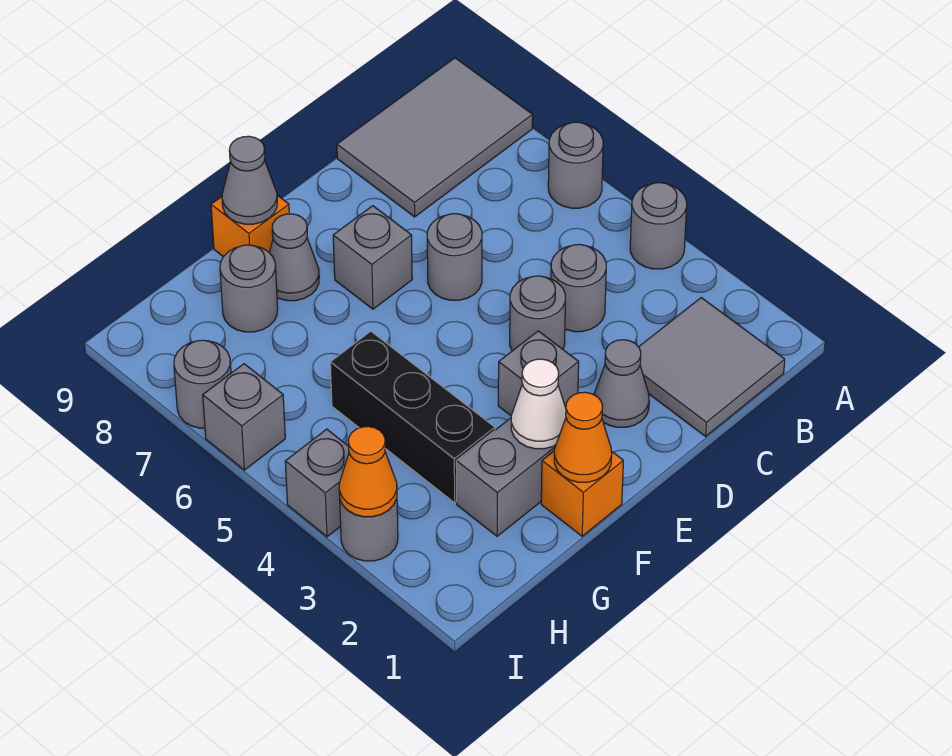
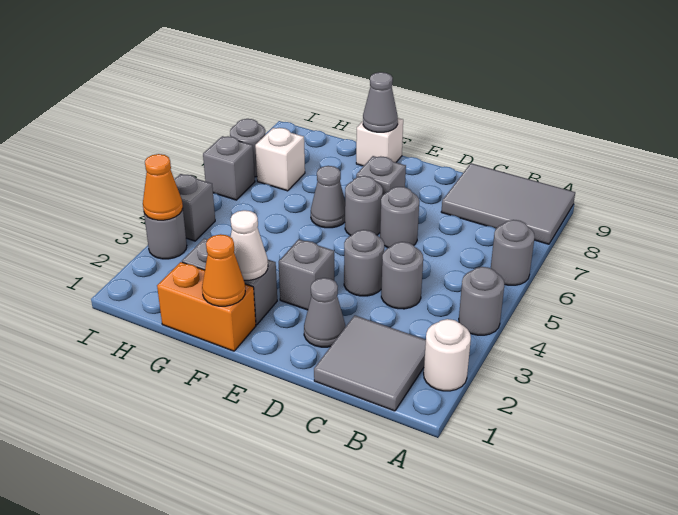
none -> white round brick A2 level 1
orange brick F1 level 1 -> orange brick F1:G1 level 1
grey cone F8 level 1 -> grey cone F6 level 1
orange brick F9 level 1 -> white brick F9 level 1
black brick G3:G5 level 1 -> none
grey round brick G8 level 1 -> grey round brick E6 level 1
none -> white brick H7 level 1

